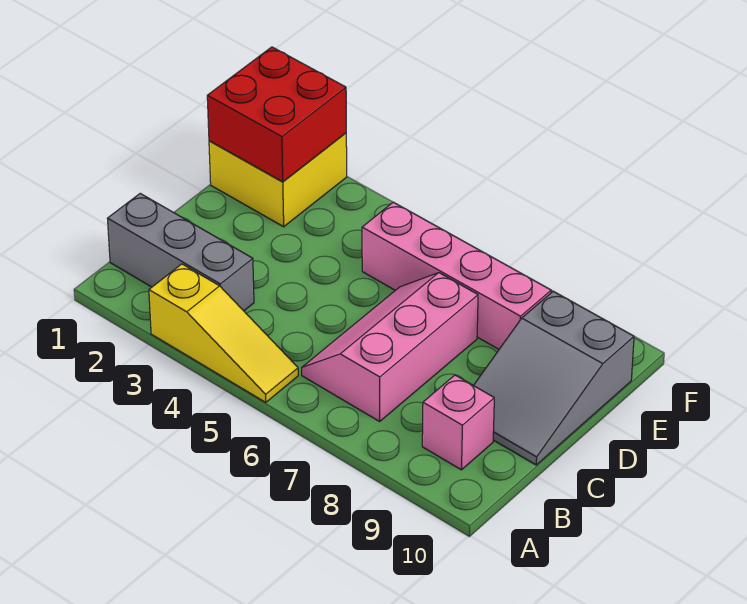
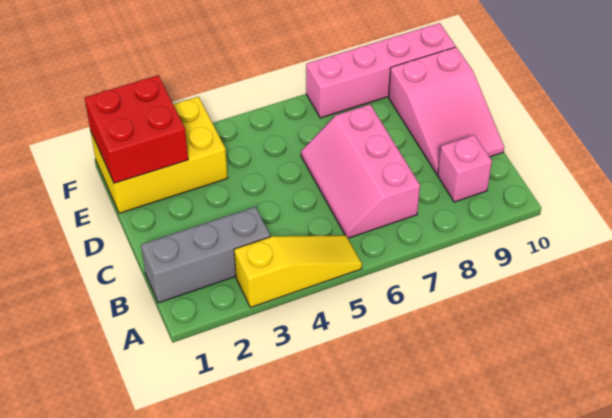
grey slope C9:E10 level 1 top E -> pink slope C9:E10 level 1 top E
yellow brick E1:F2 level 1 -> yellow brick E1:F3 level 1
pink brick E5:E8 level 1 -> pink brick F7:F10 level 1

